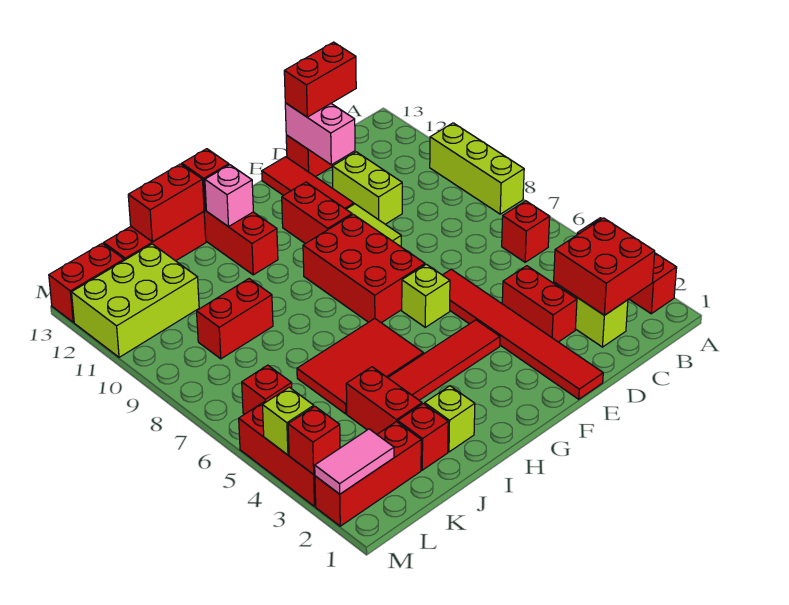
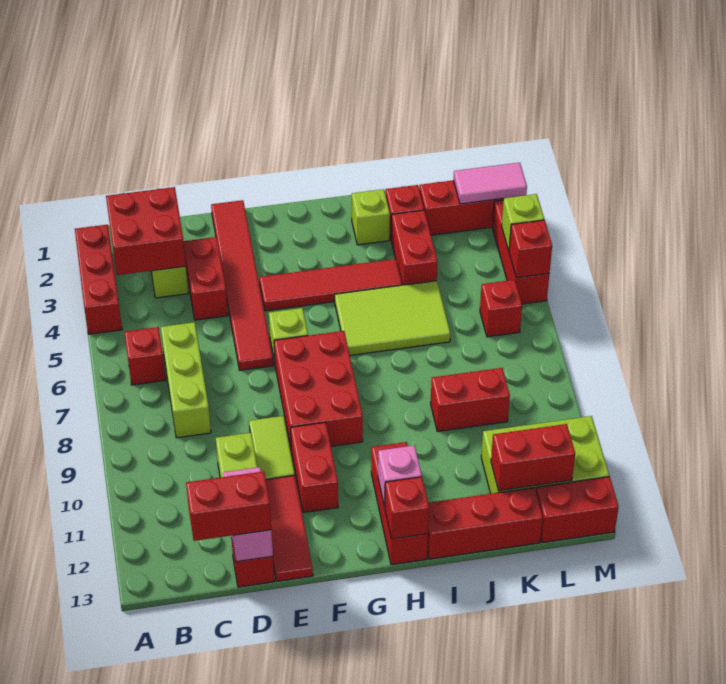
lime brick A8:A10 level 1 -> lime brick C6:C8 level 1
red tile H5:J6 level 1 -> lime tile H5:J6 level 1
red brick I13:J13 level 2 -> red brick K12:L12 level 2
red brick M3 level 2 -> red brick M5 level 2

